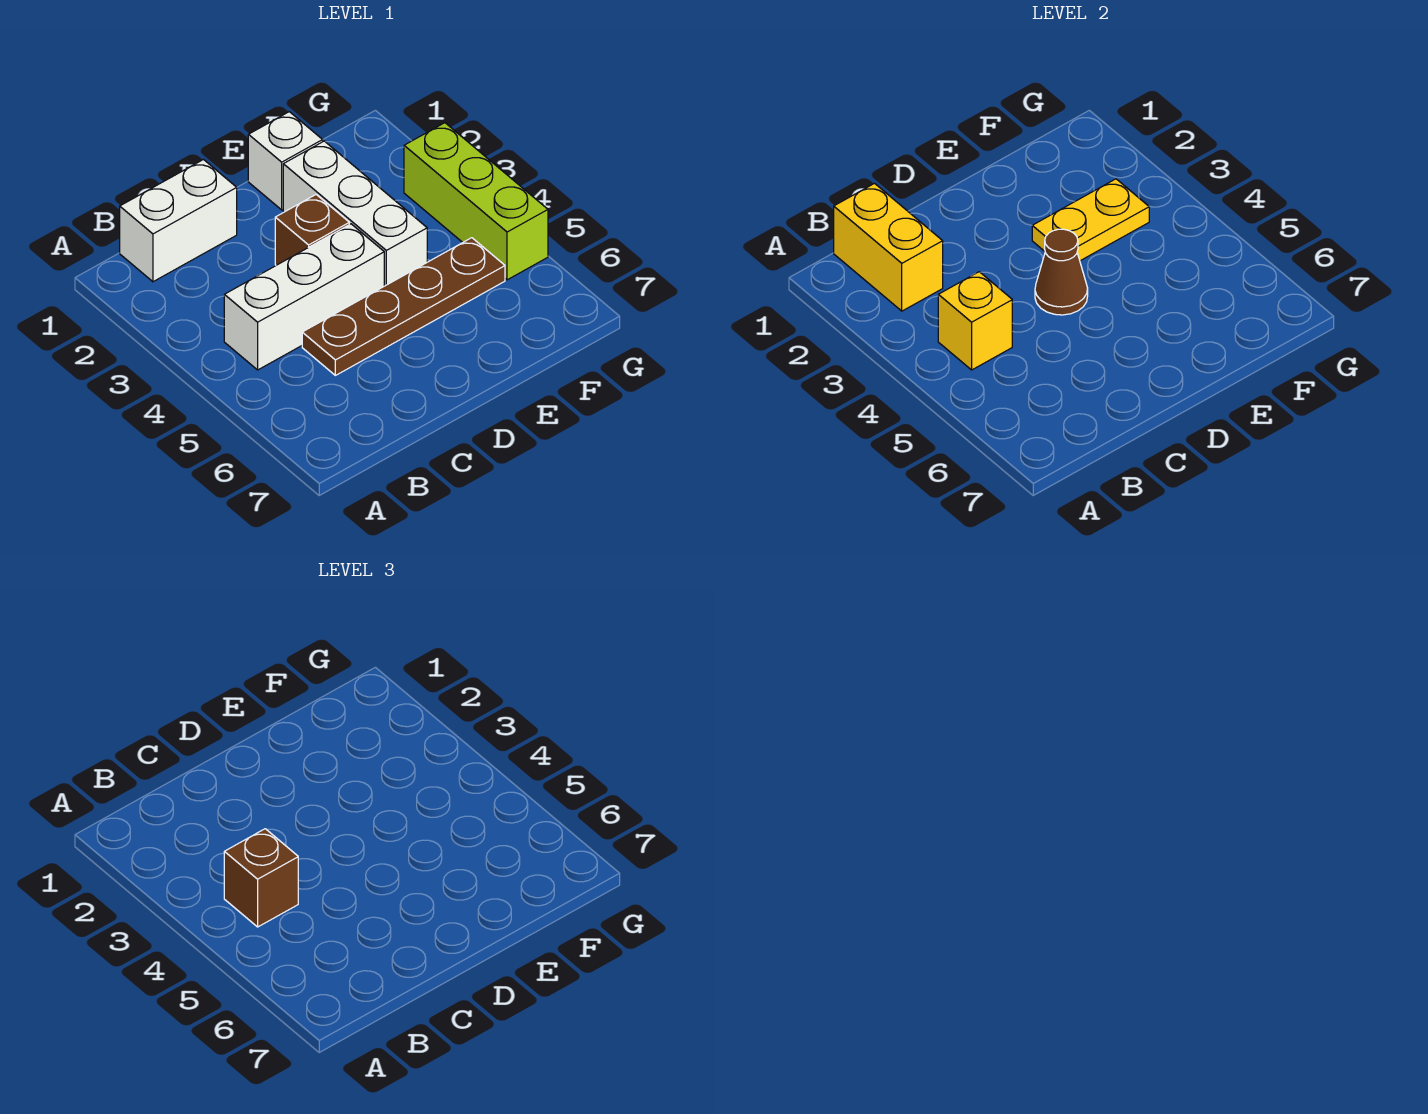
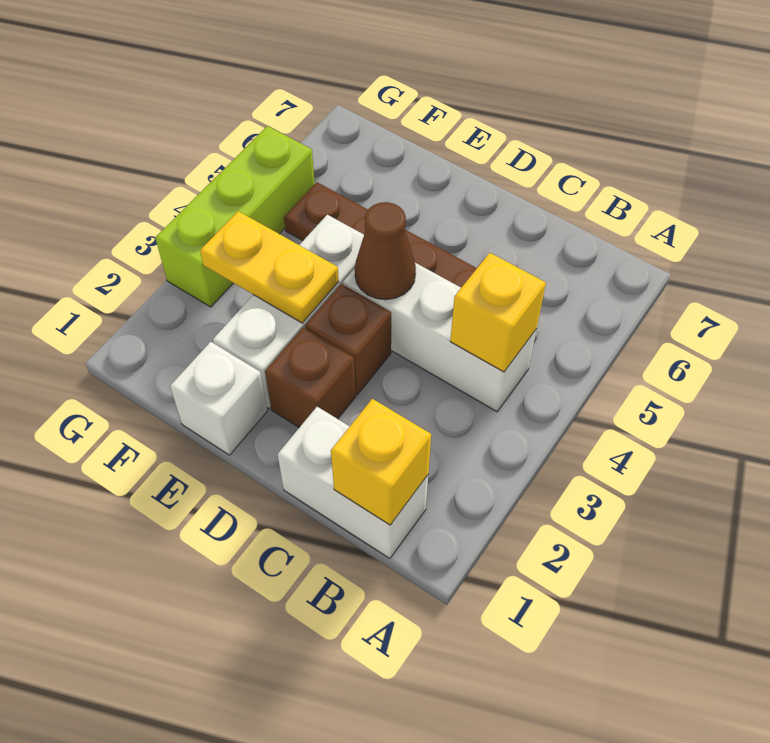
yellow brick B1:B2 level 2 -> yellow brick B1 level 2
brown brick B4 level 3 -> brown brick D2 level 1

